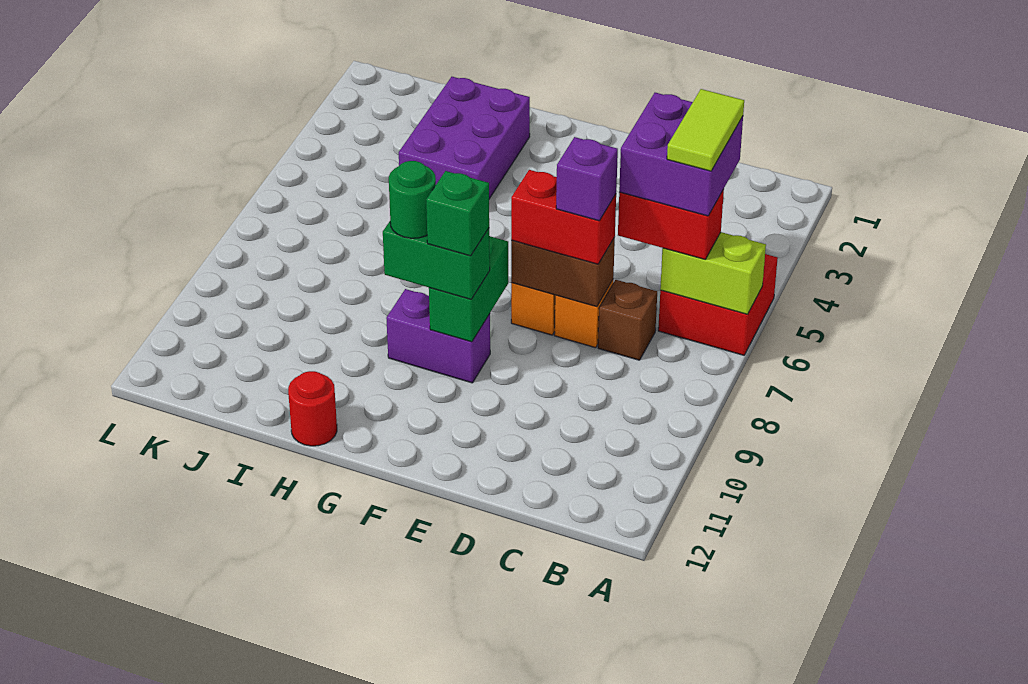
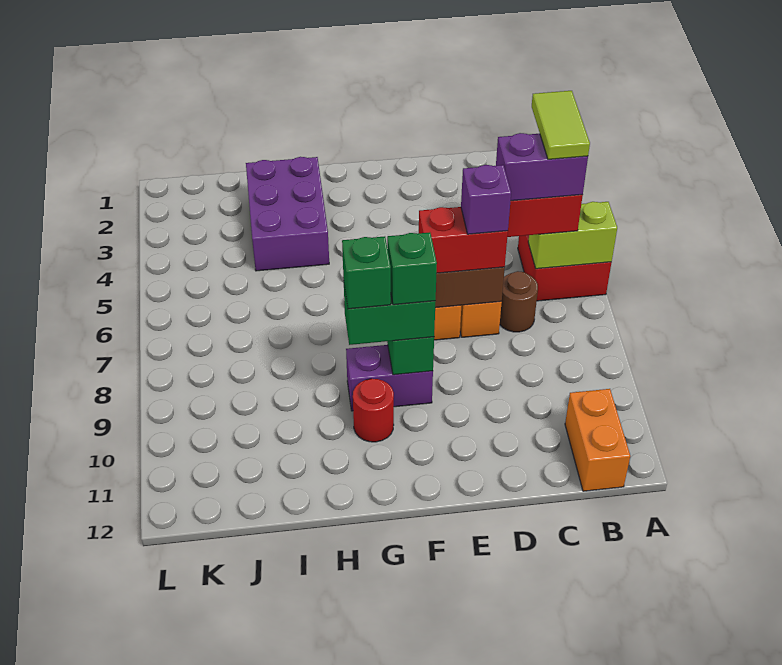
purple brick B5:C6 level 4 -> purple brick B6:C6 level 4
none -> orange brick B11:B12 level 1
brown brick C7 level 1 -> brown round brick C7 level 1
green round brick G9 level 4 -> green brick G9 level 4
red round brick H12 level 1 -> red round brick G10 level 1

